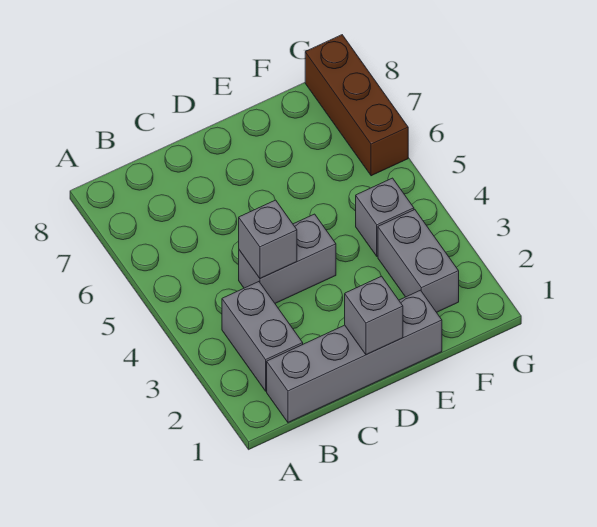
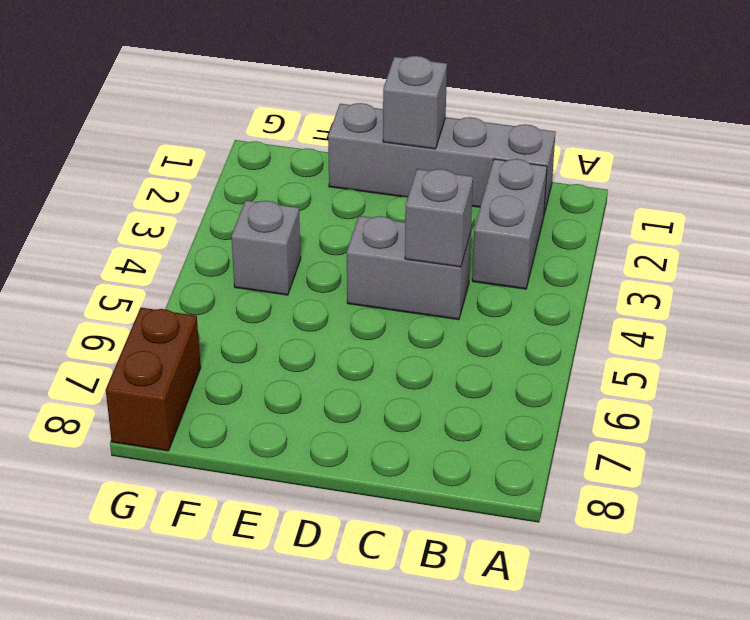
grey brick F2:F3 level 1 -> none
brown brick G6:G8 level 1 -> brown brick G7:G8 level 1

